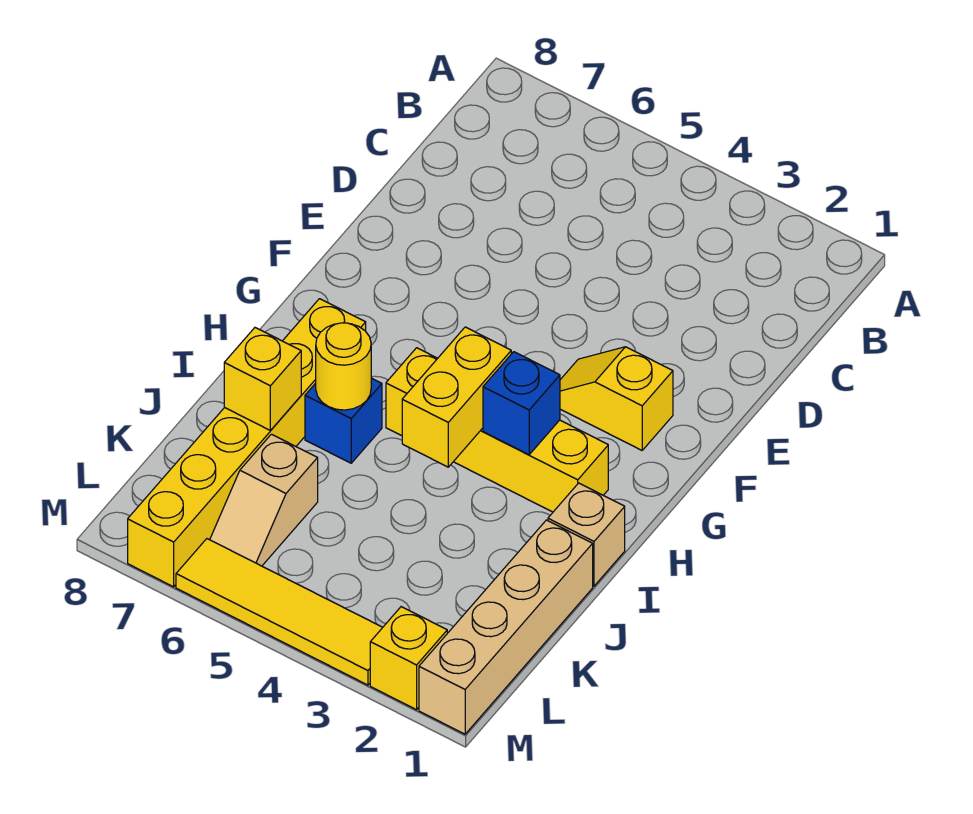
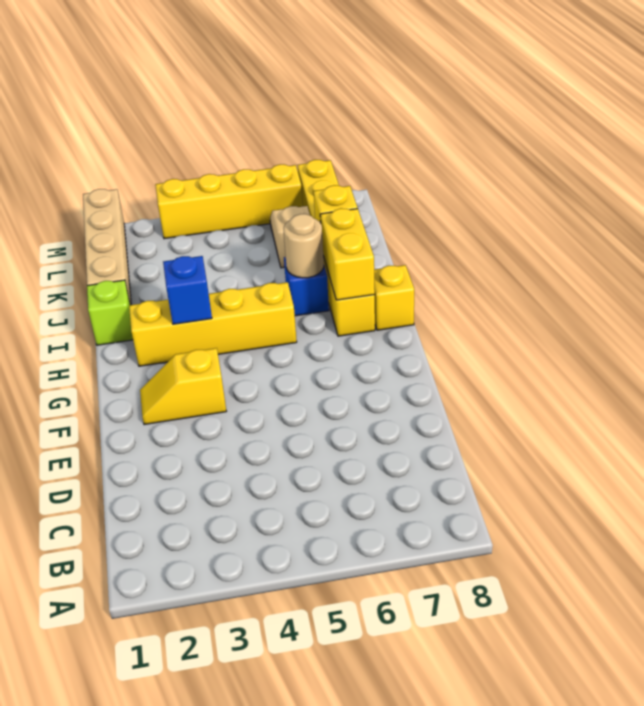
yellow slope F2:F3 level 1 top 2 -> yellow slope F2:F3 level 1 top 3
yellow brick H4:I4 level 2 -> yellow brick H7:I7 level 2
tan brick I1 level 1 -> lime brick I1 level 1
yellow round brick I6 level 2 -> tan round brick I6 level 2
yellow brick M2 level 1 -> yellow brick H8 level 1
yellow tile M3:M6 level 1 -> yellow brick M3:M6 level 1

